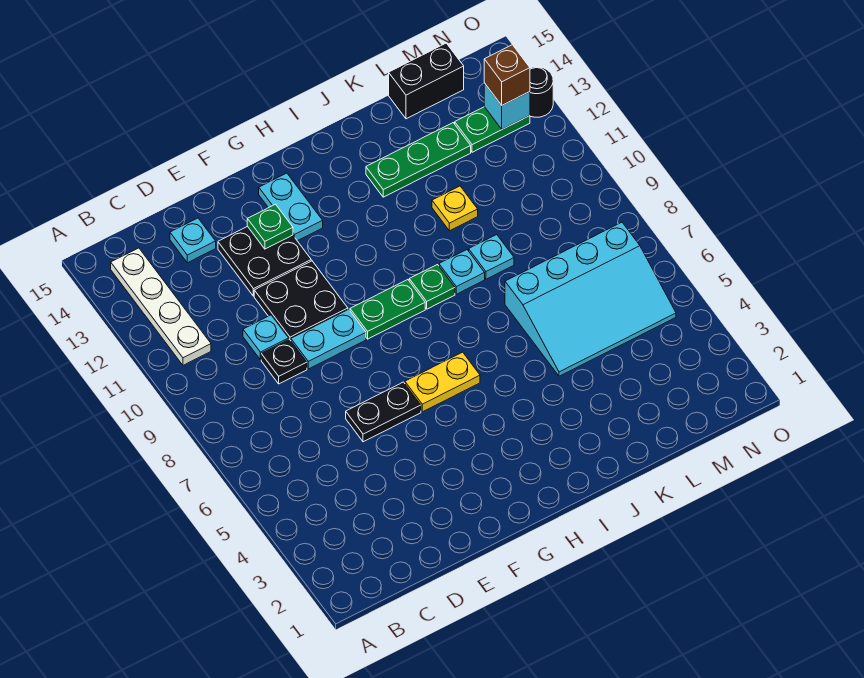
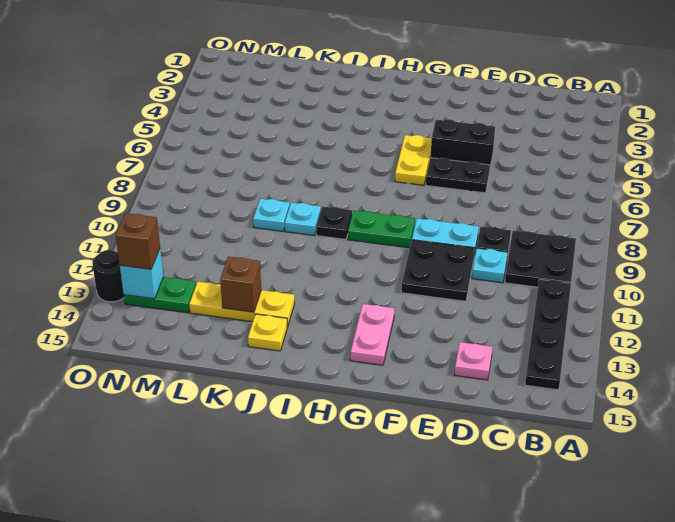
white plate B11:B14 level 1 -> black plate B11:B14 level 1
cyan plate D14 level 1 -> pink plate D14 level 1
black plate E12:F13 level 1 -> black plate B9:C10 level 1
green plate F13 level 2 -> none
yellow plate G6:H6 level 1 -> yellow plate G5:G6 level 1
cyan plate G13:G14 level 1 -> pink plate G13:G14 level 1
green plate I9 level 1 -> black plate I9 level 1
green plate J13:L13 level 1 -> yellow plate J13:L13 level 1
cyan slope K5:N7 level 1 top 7 -> none
yellow plate K11 level 1 -> yellow plate J14 level 1
none -> brown brick K13 level 2
black brick L15:M15 level 1 -> black brick E5:F5 level 1

